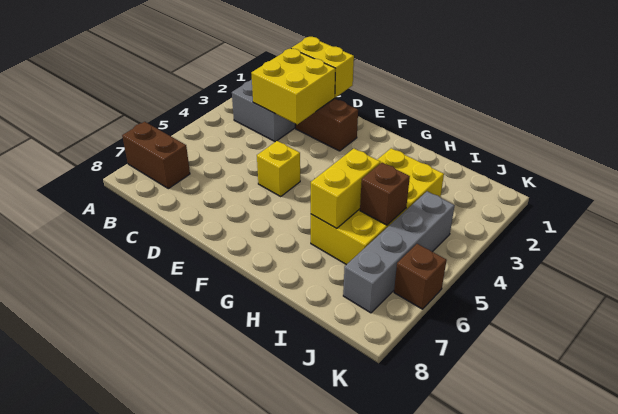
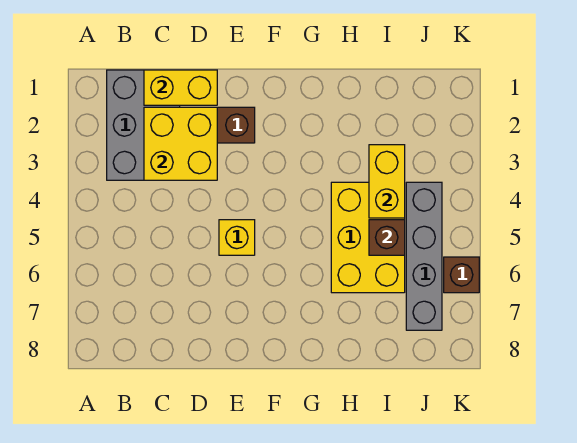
brown brick A7:B7 level 1 -> none
yellow brick H3:I6 level 1 -> yellow brick H4:I6 level 1
yellow brick H5:H6 level 2 -> yellow brick I3:I4 level 2

